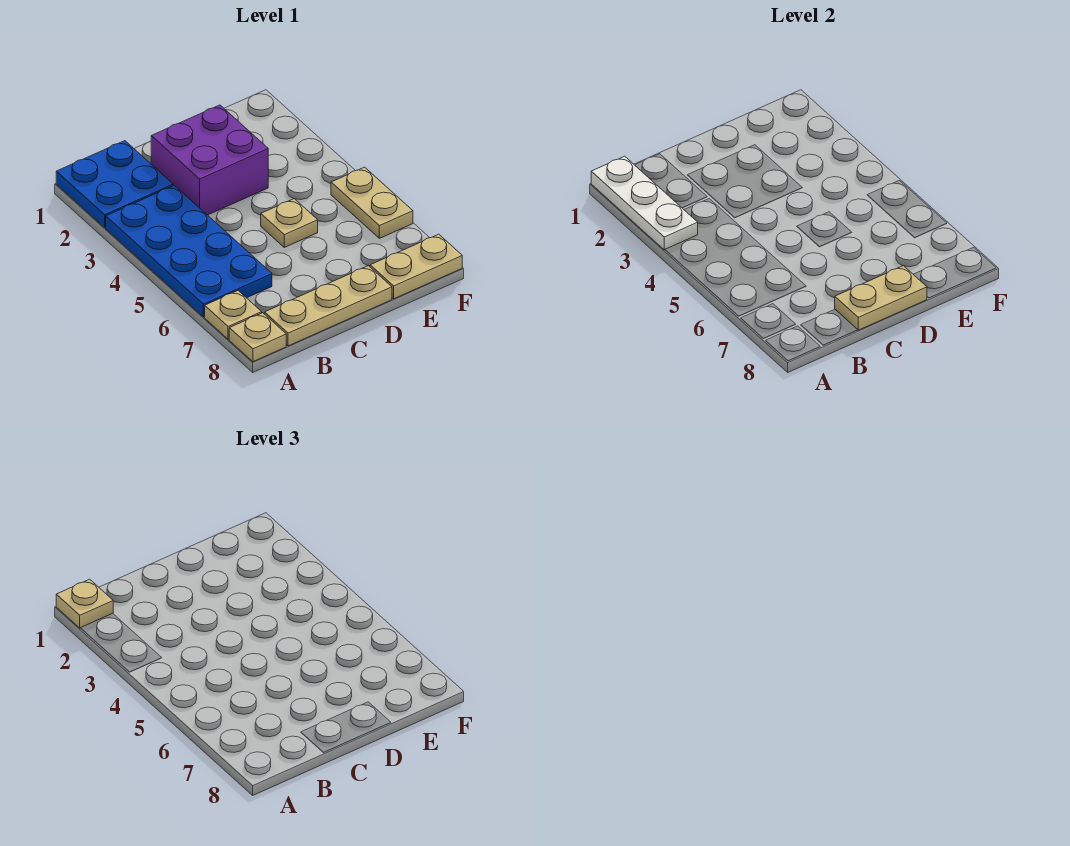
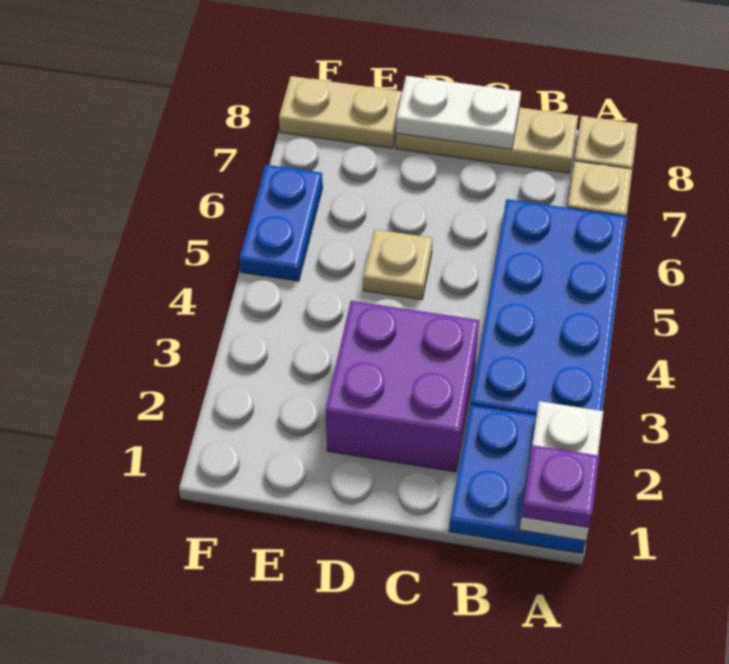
white plate A1:A3 level 2 -> white plate A1:A2 level 2
tan plate A1 level 3 -> purple plate A1 level 3
tan plate C8:D8 level 2 -> white plate C8:D8 level 2
tan plate F5:F6 level 1 -> blue plate F5:F6 level 1

